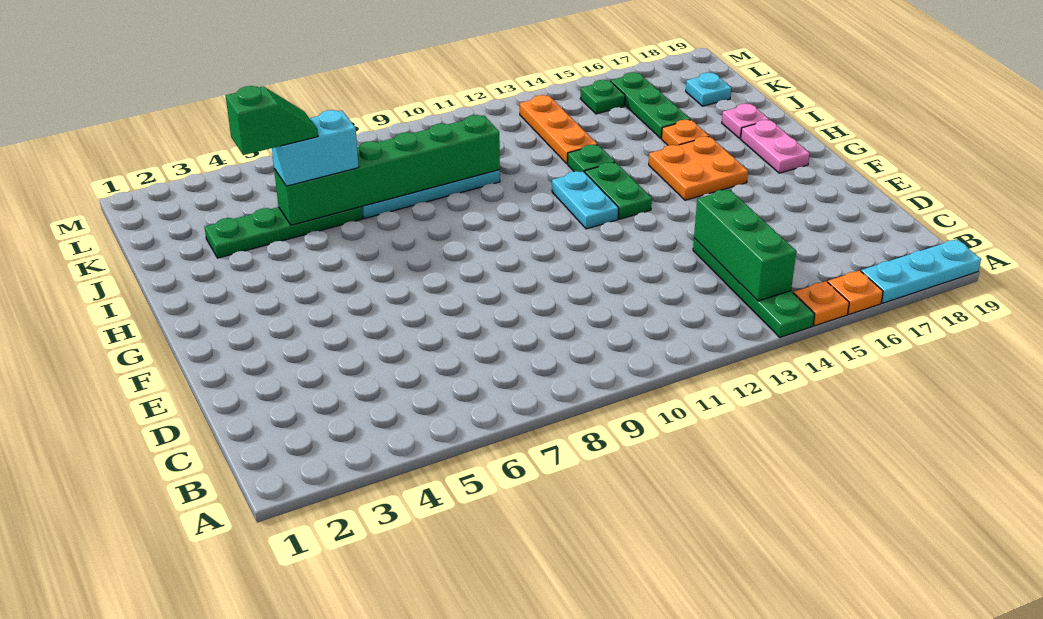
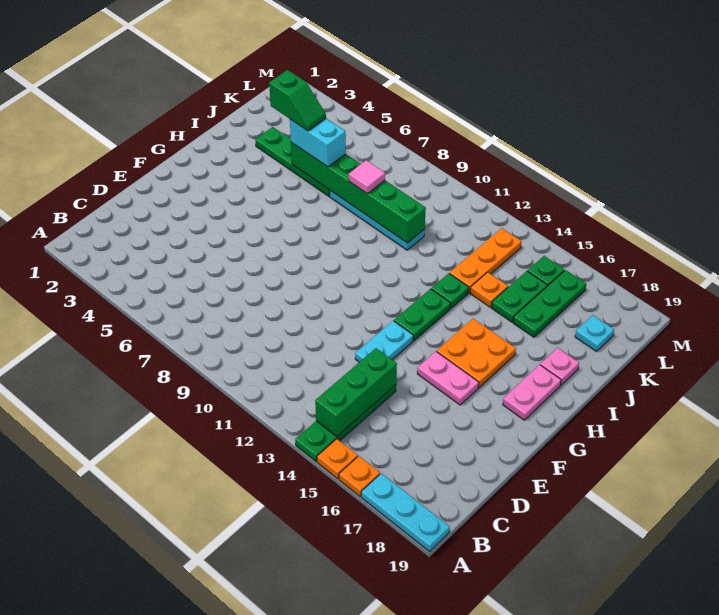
none -> pink plate F15:F16 level 1
cyan plate G12:H12 level 1 -> cyan plate E13:F13 level 1
orange plate I16 level 1 -> orange plate J14 level 1
none -> pink tile J8 level 3
none -> green plate J15:K15 level 1

